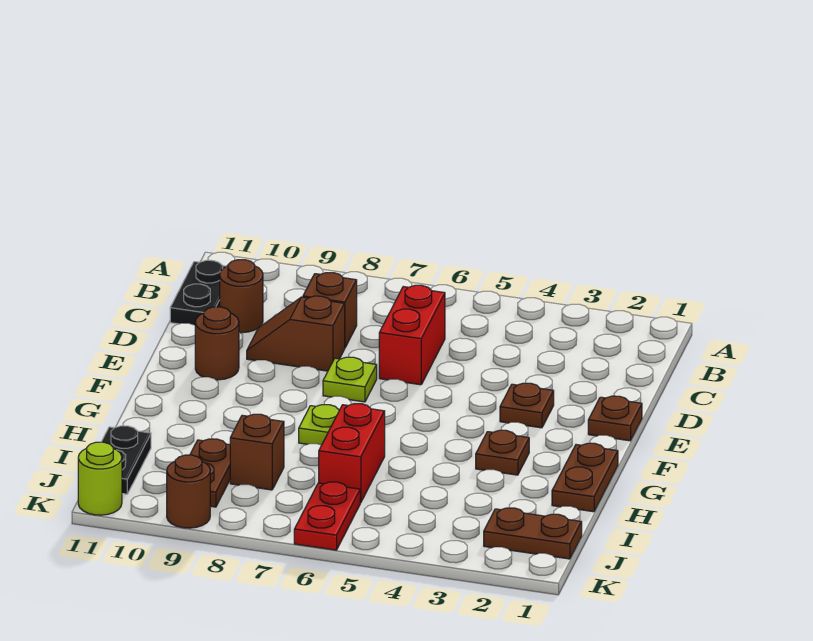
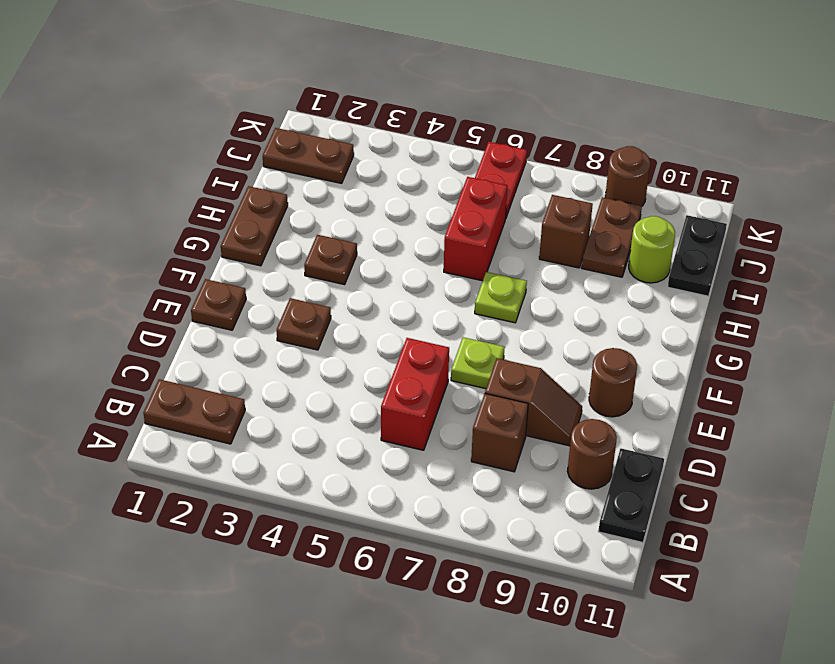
none -> brown plate B1:B2 level 1
lime round brick K11 level 1 -> lime round brick I10 level 1

